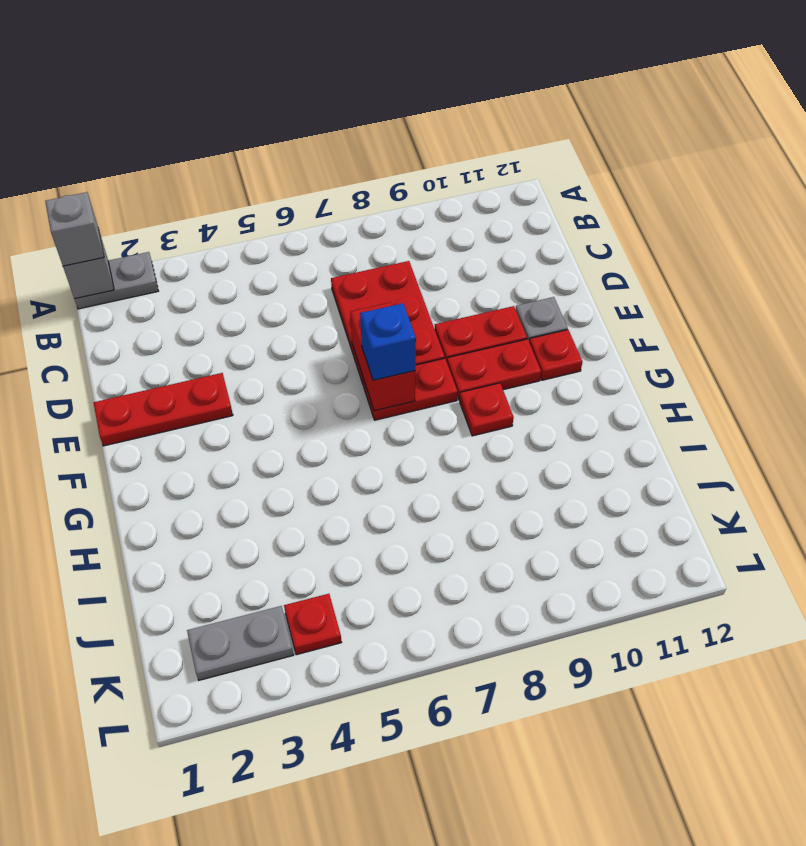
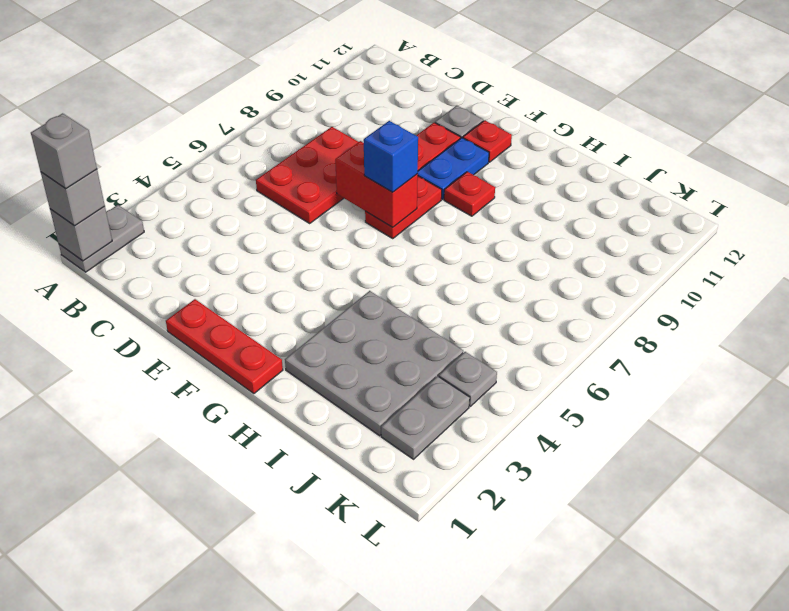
none -> grey brick A1 level 4
red plate C7:E8 level 1 -> red plate C6:D8 level 1
red plate E1:E3 level 1 -> red plate E1:G1 level 1
red plate F9:F10 level 1 -> blue plate F9:F10 level 1
none -> grey plate H2:J4 level 1
red plate K4 level 1 -> grey plate K4 level 1

